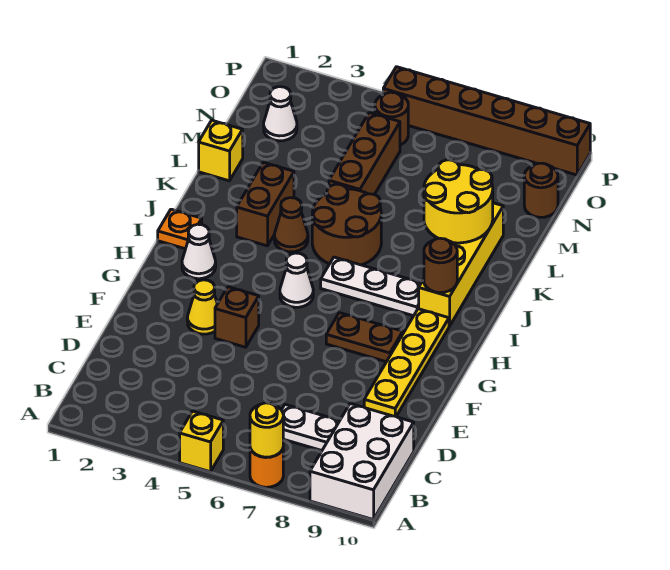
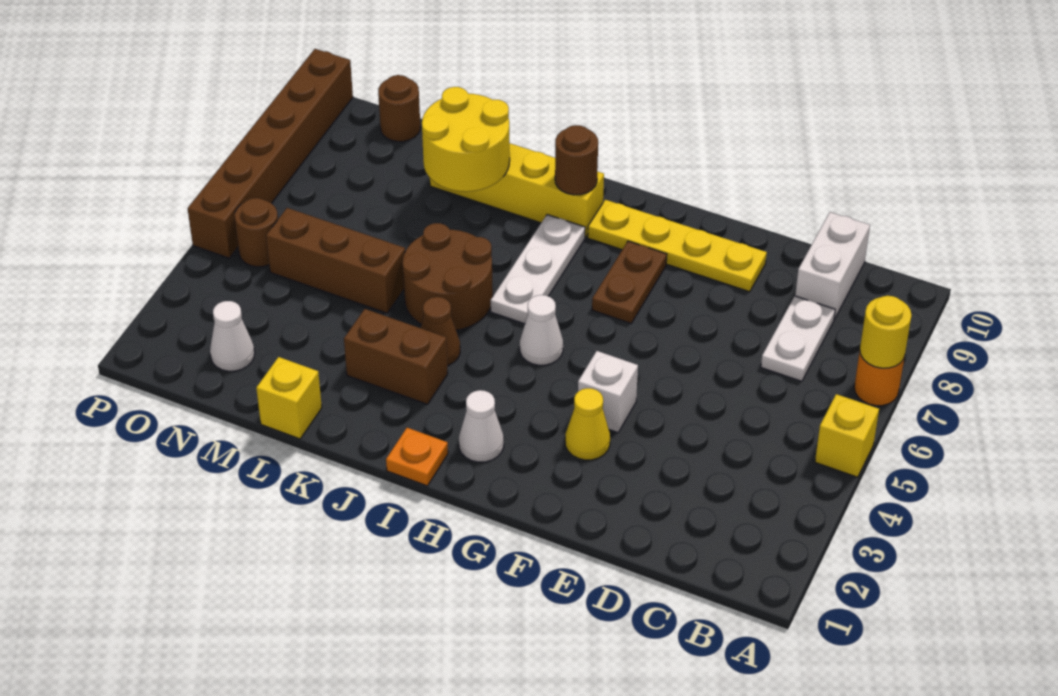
white brick A9:C10 level 1 -> white brick C9:C10 level 1
brown brick F4 level 1 -> white brick F4 level 1

